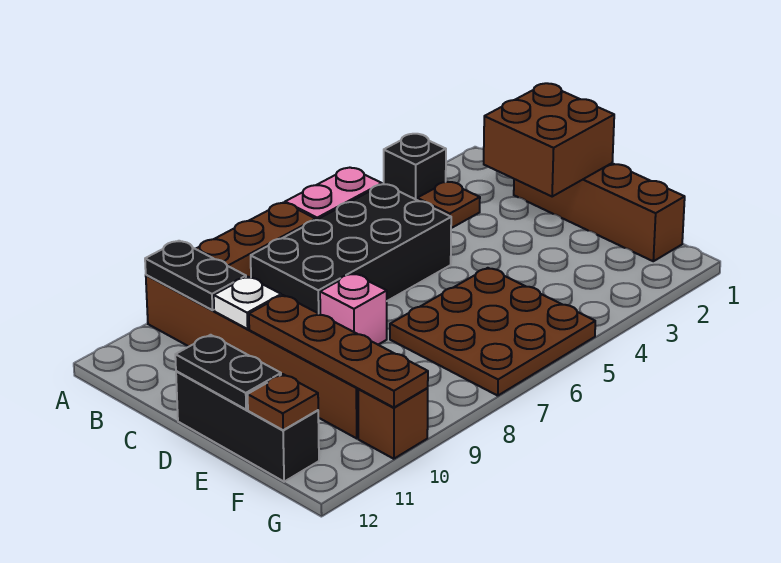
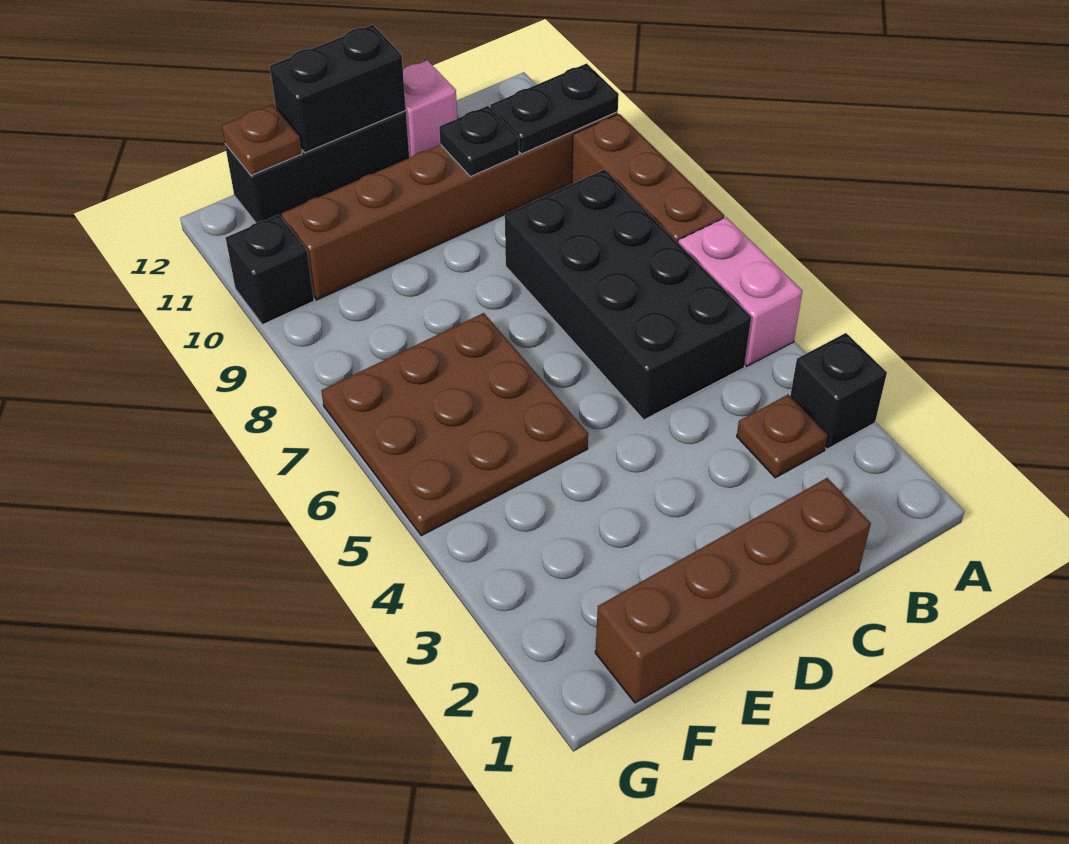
brown brick C1:D2 level 2 -> none
white plate C10 level 2 -> black plate C10 level 2
pink brick D8 level 1 -> pink brick C12 level 1
brown plate D10:G10 level 2 -> none
black plate D12:E12 level 2 -> black brick D12:E12 level 2
brown brick G10 level 1 -> black brick G10 level 1

